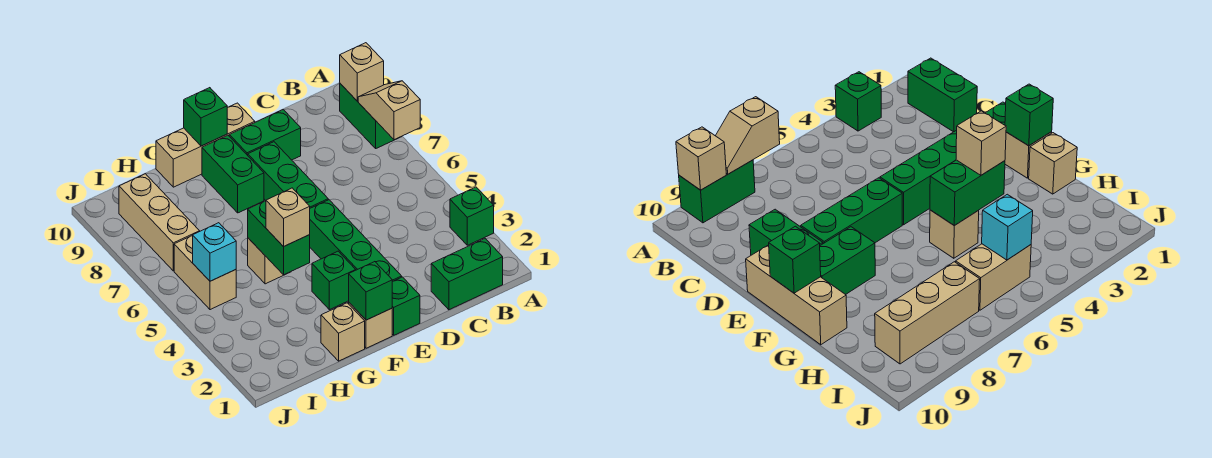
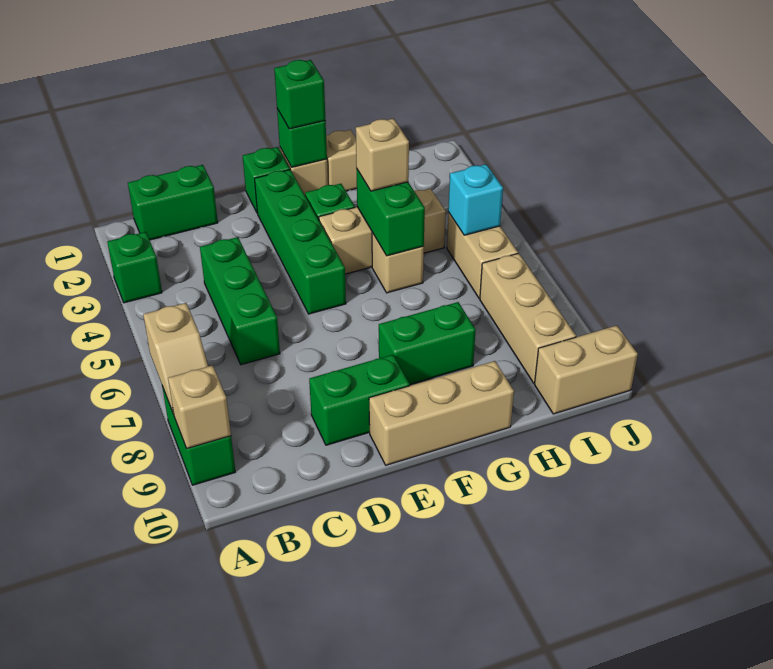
green brick E6:E8 level 1 -> green brick C4:C6 level 1
none -> tan brick F4:H4 level 1
green brick F8:F9 level 1 -> green brick F8:G8 level 1
green brick F10 level 2 -> green brick F1 level 3
none -> tan brick I10:J10 level 1

